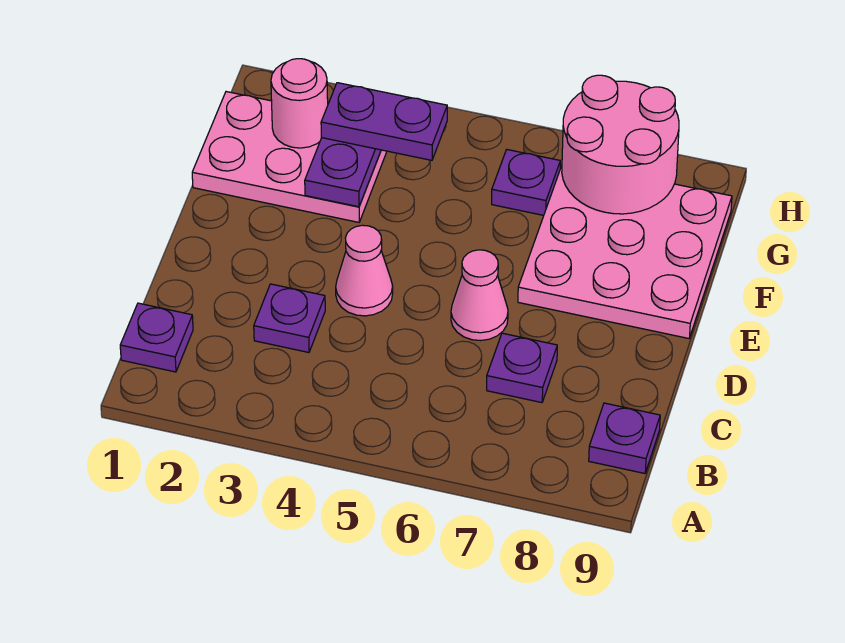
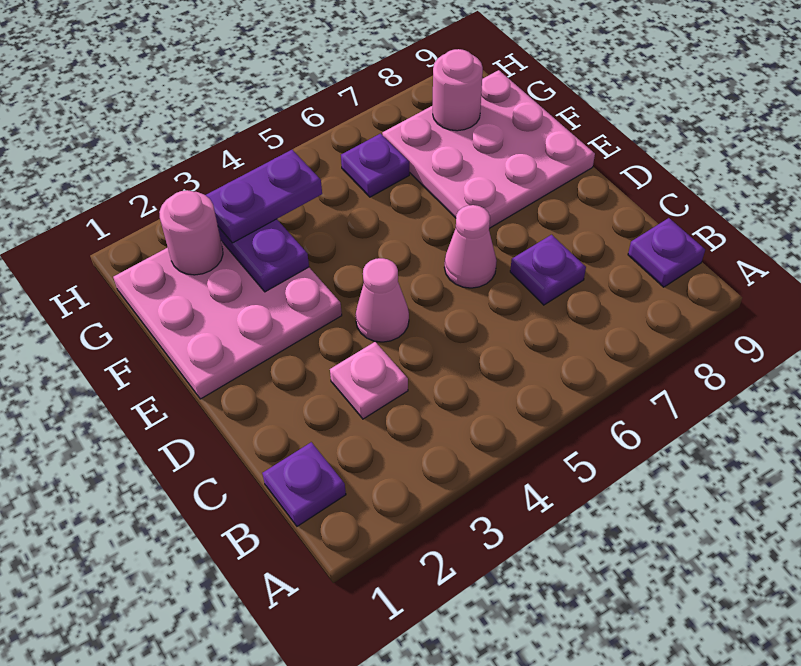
purple plate C3 level 1 -> pink plate C3 level 1
pink plate F1:G3 level 1 -> pink plate E1:G3 level 1
pink round brick G7:H8 level 2 -> pink round brick G8 level 2

